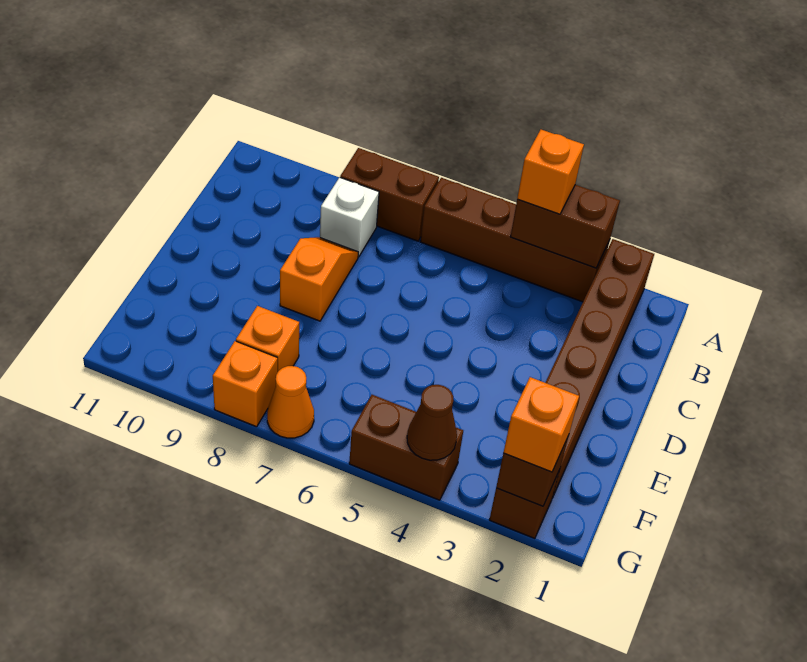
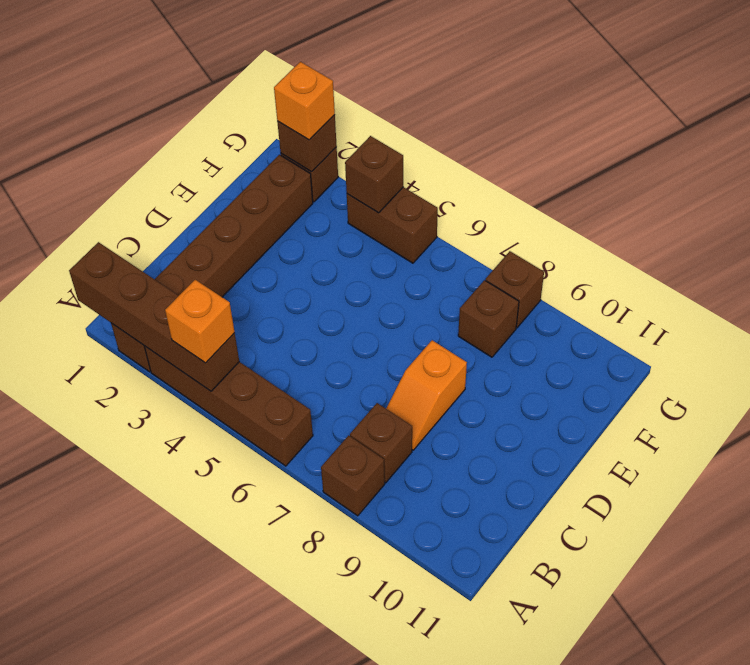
brown brick A3:A4 level 2 -> brown brick A1:A4 level 2
brown brick A7:A8 level 1 -> brown brick A8 level 1
white brick B8 level 1 -> brown brick B8 level 1
orange brick F8 level 1 -> brown brick F8 level 1
brown cone G4 level 2 -> brown brick G4 level 2
orange cone G7 level 1 -> none
orange brick G8 level 1 -> brown brick G8 level 1

